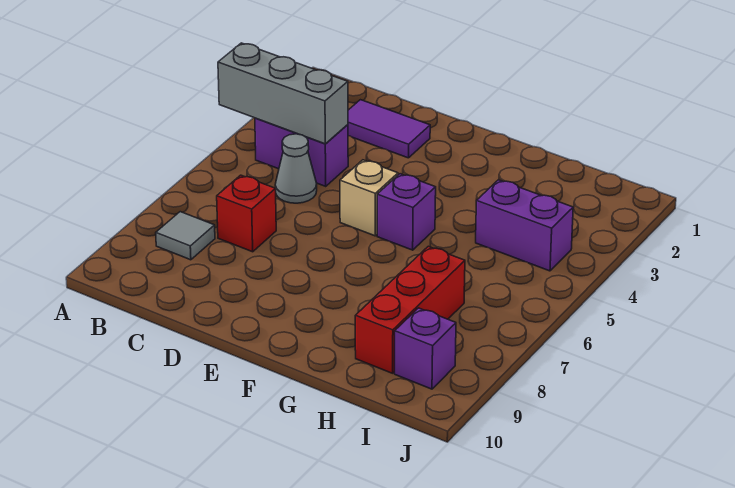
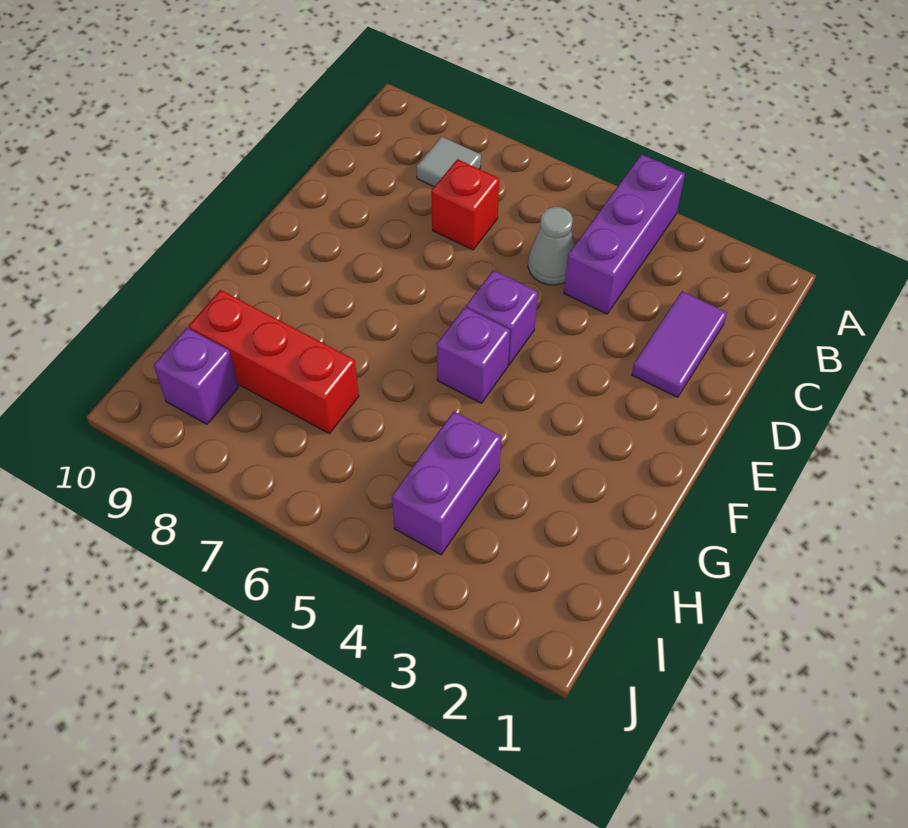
grey brick A4:C4 level 2 -> none
purple brick B4:C4 level 1 -> purple brick A4:C4 level 1
tan brick E5 level 1 -> purple brick E5 level 1

